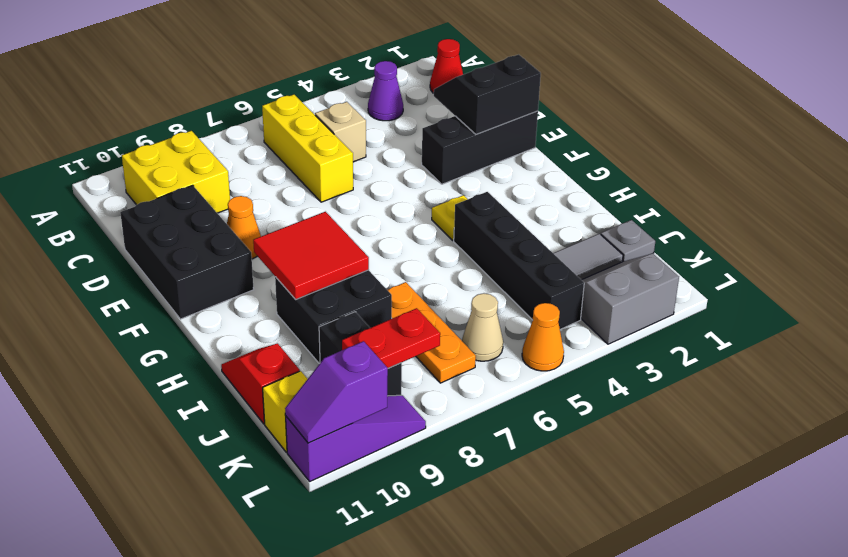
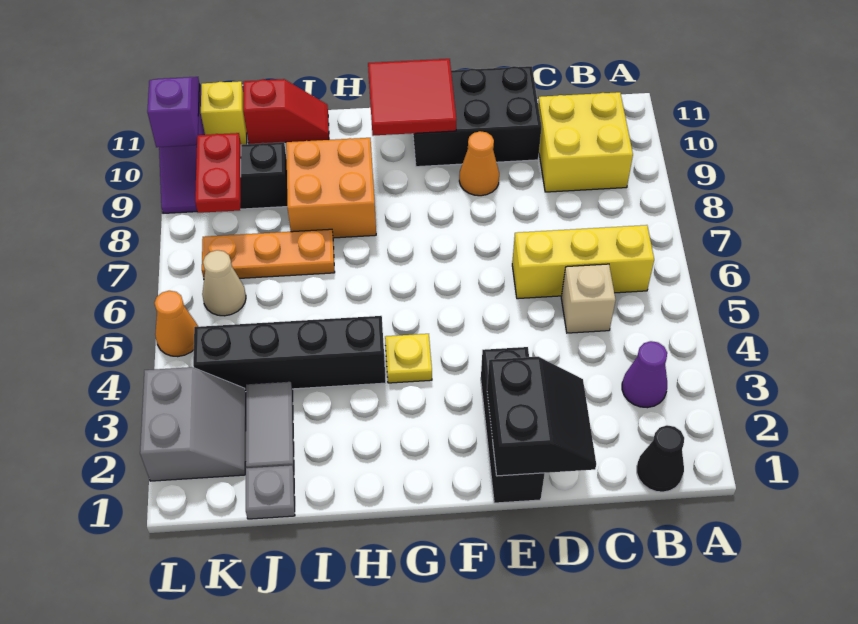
red cone B1 level 1 -> black cone B1 level 1
red tile G8:H9 level 2 -> red tile F10:G11 level 2
black brick H8:I9 level 1 -> orange brick H8:I9 level 1

